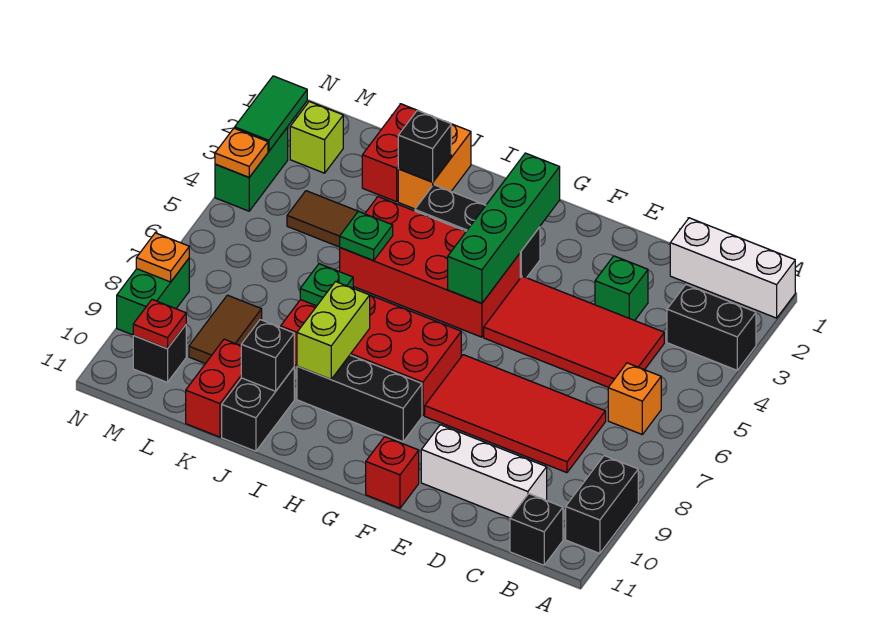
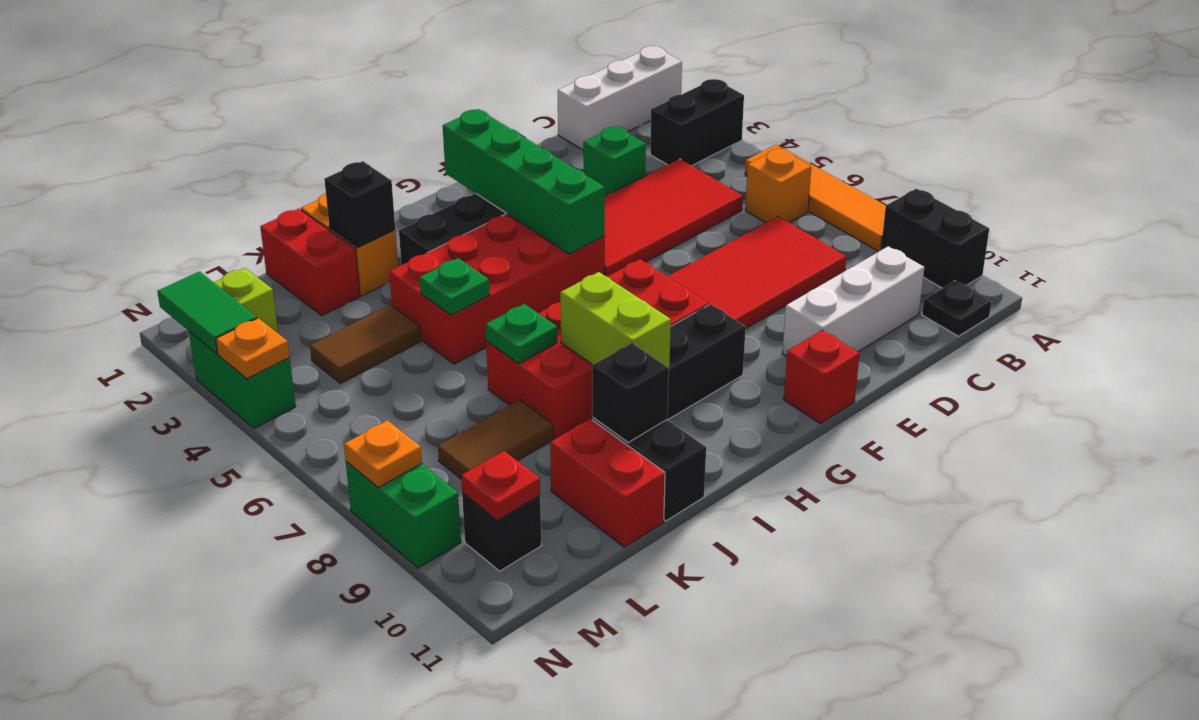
none -> orange tile A5:A8 level 1
black brick B11 level 1 -> black plate B11 level 1
brown tile L8:L9 level 1 -> brown tile K8:L8 level 1

